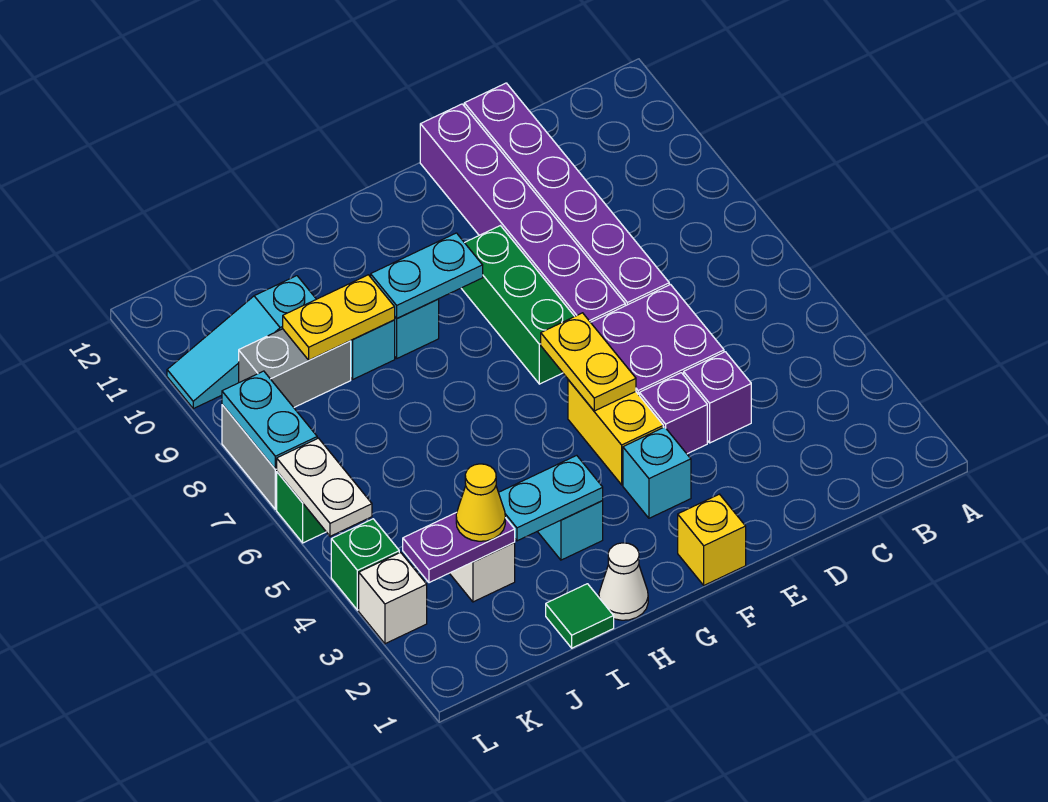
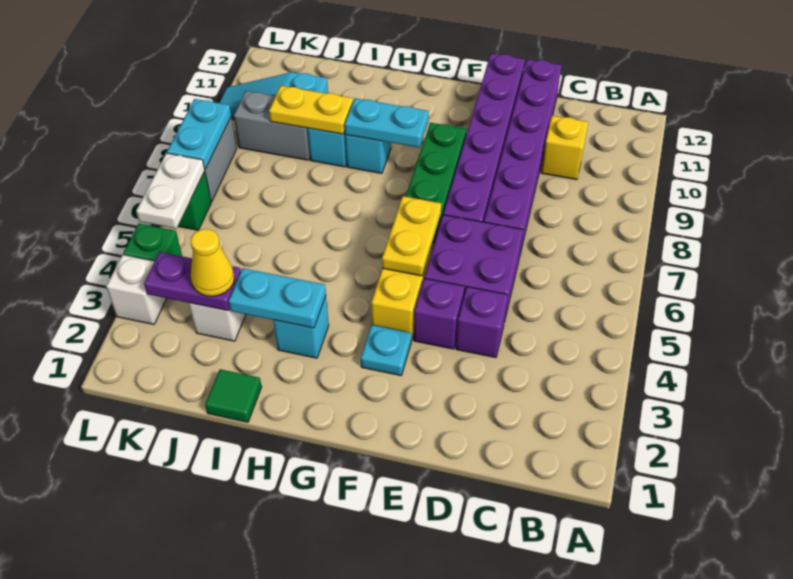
yellow brick F1 level 1 -> yellow brick C10 level 1
cyan brick F3 level 1 -> cyan plate F3 level 1
white cone H1 level 1 -> none

